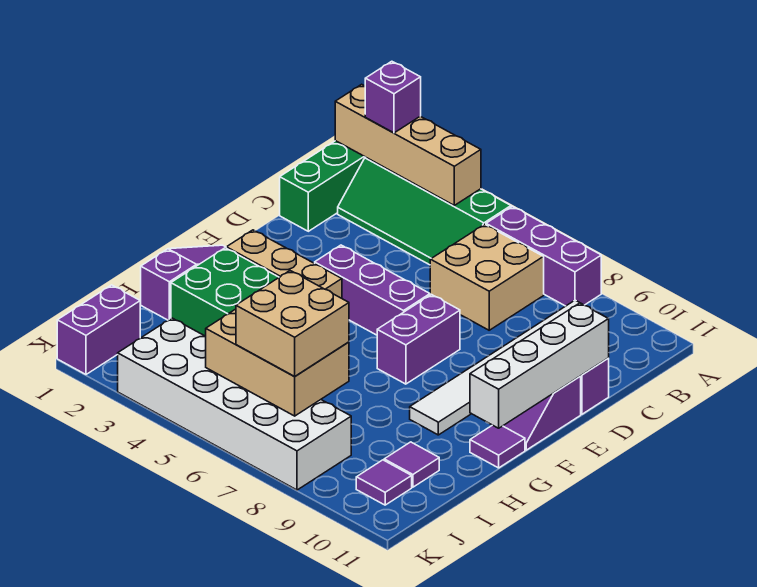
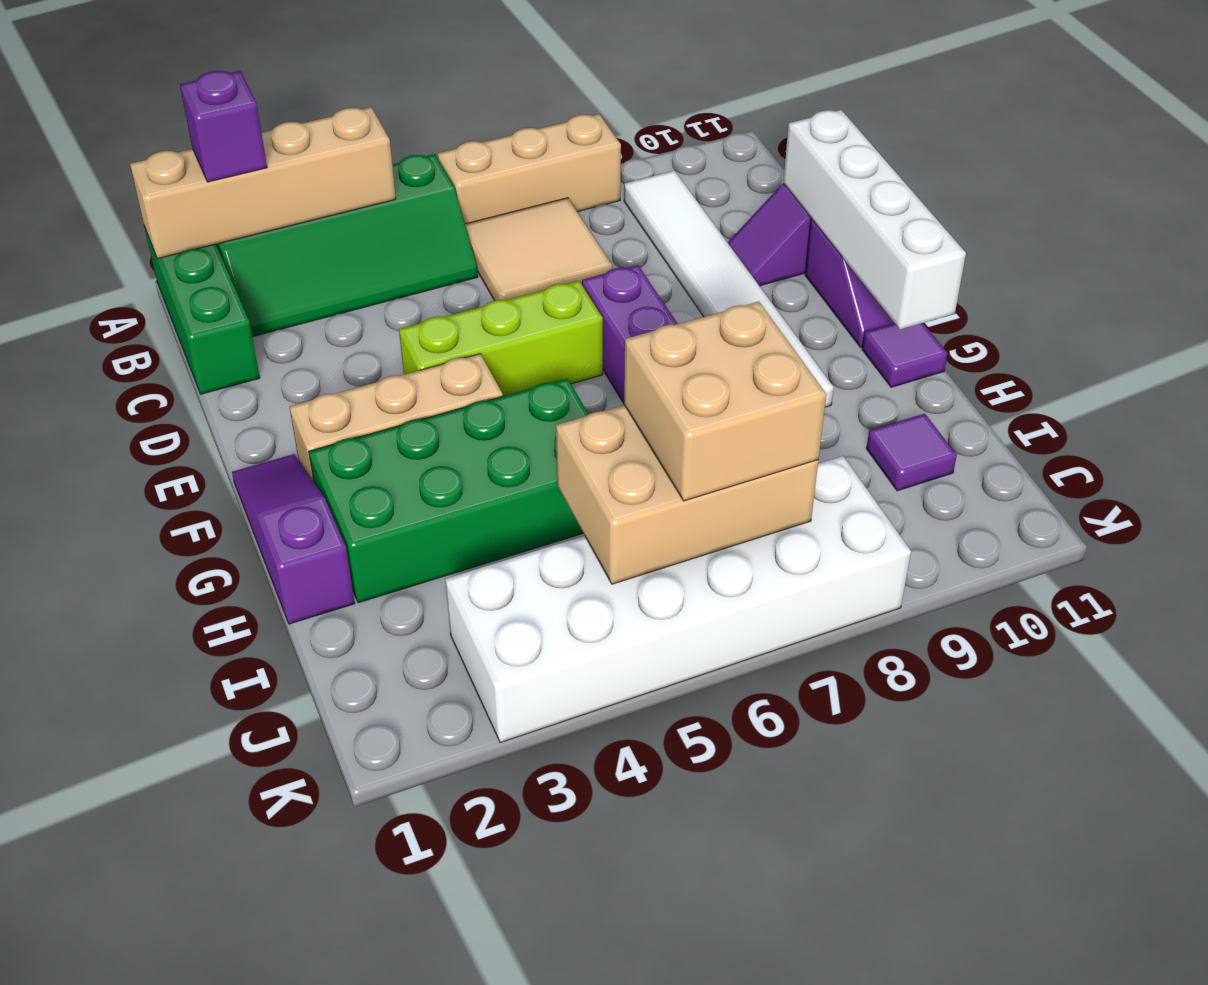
purple brick A6:A8 level 1 -> tan brick A6:A8 level 1
tan brick B6:C7 level 1 -> tan tile B6:C7 level 1
purple brick E4:E6 level 1 -> lime brick E4:E6 level 1
purple brick J1:K1 level 1 -> none
purple tile J10 level 1 -> none

